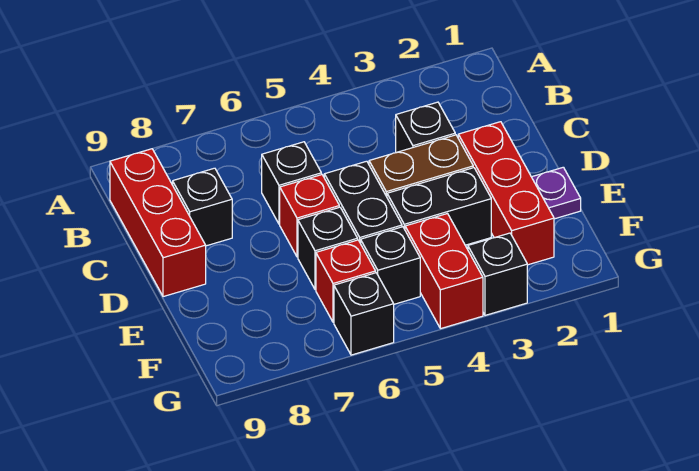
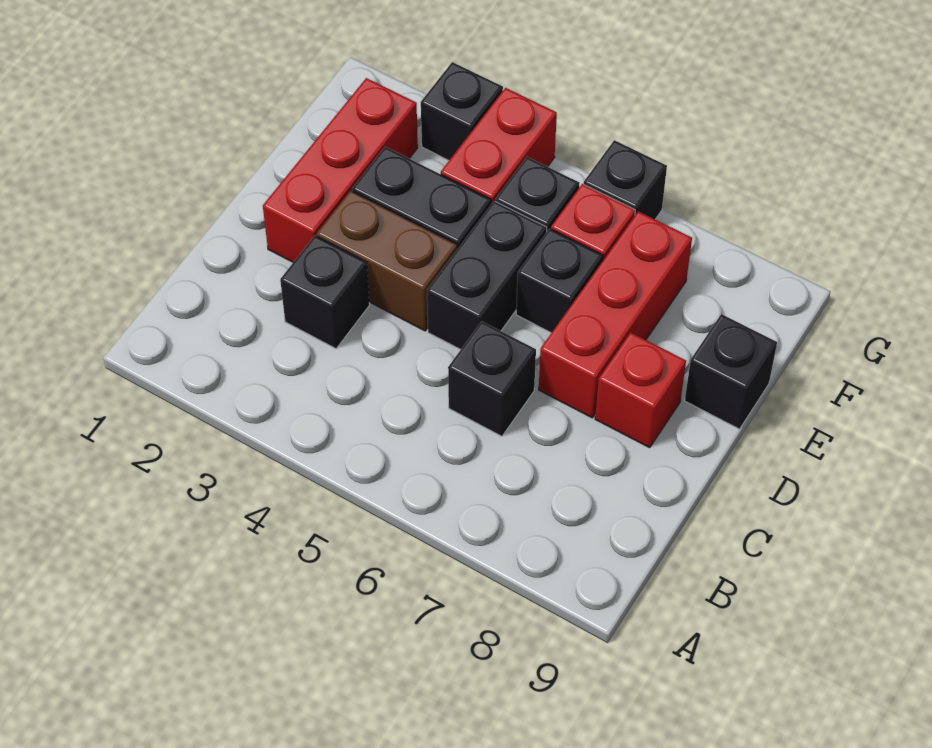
red brick B9:D9 level 1 -> red brick D7:F7 level 1
black brick C8 level 1 -> black brick E9 level 1
red brick D6 level 1 -> red brick D8 level 1
purple plate E1 level 1 -> none

